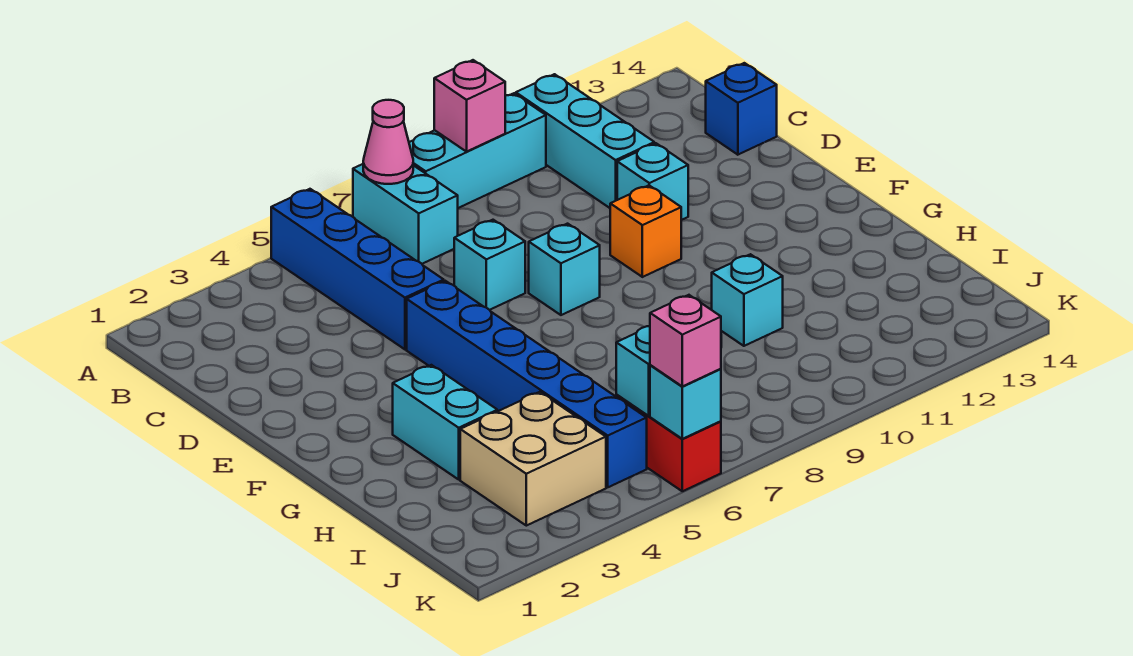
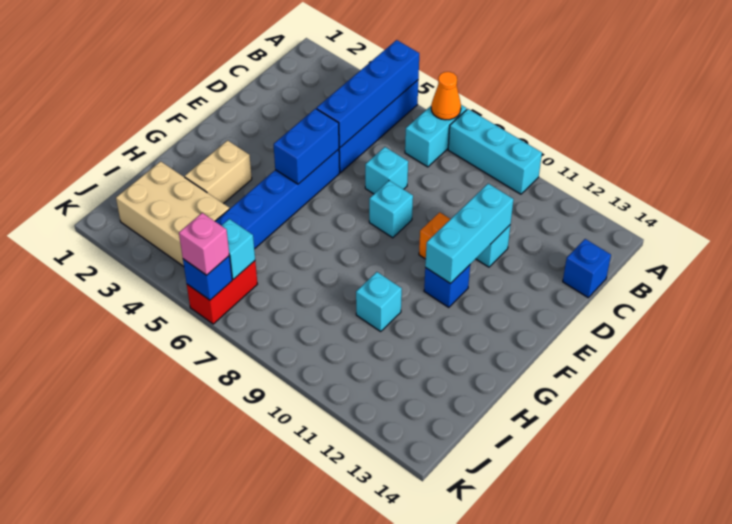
none -> blue brick A5:D5 level 2
pink cone A7 level 2 -> orange cone A7 level 2
pink brick A9 level 2 -> none
cyan brick A11:C11 level 1 -> cyan brick D11:F11 level 2
none -> blue brick E5:F5 level 2
none -> blue brick F11 level 1
cyan brick G3:H3 level 1 -> tan brick G3:H3 level 1
tan brick I3:J4 level 1 -> tan brick I2:J4 level 1
cyan brick K6 level 2 -> blue brick K6 level 2

